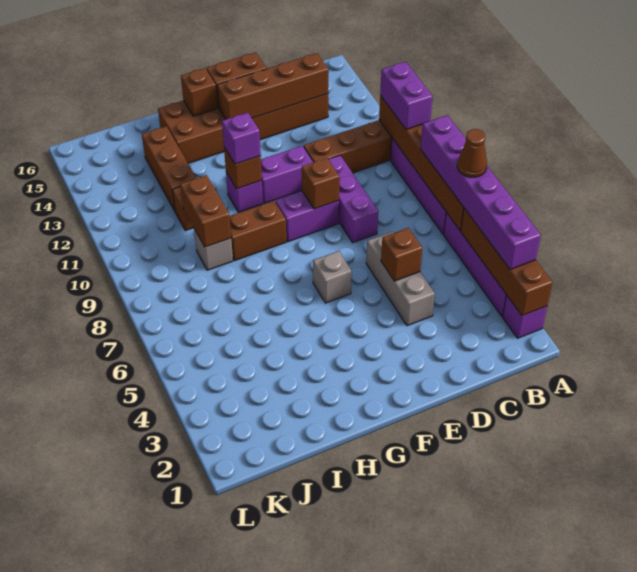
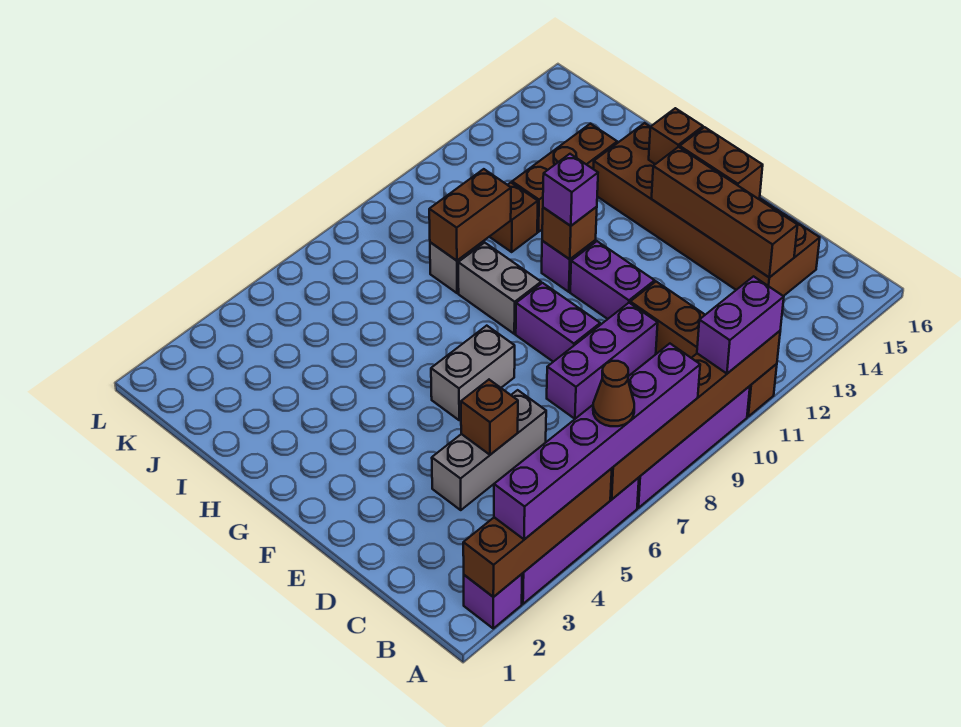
brown brick E9 level 2 -> none
grey brick F6 level 1 -> grey brick F6:F7 level 1
brown brick G9:H9 level 1 -> grey brick G9:H9 level 1

